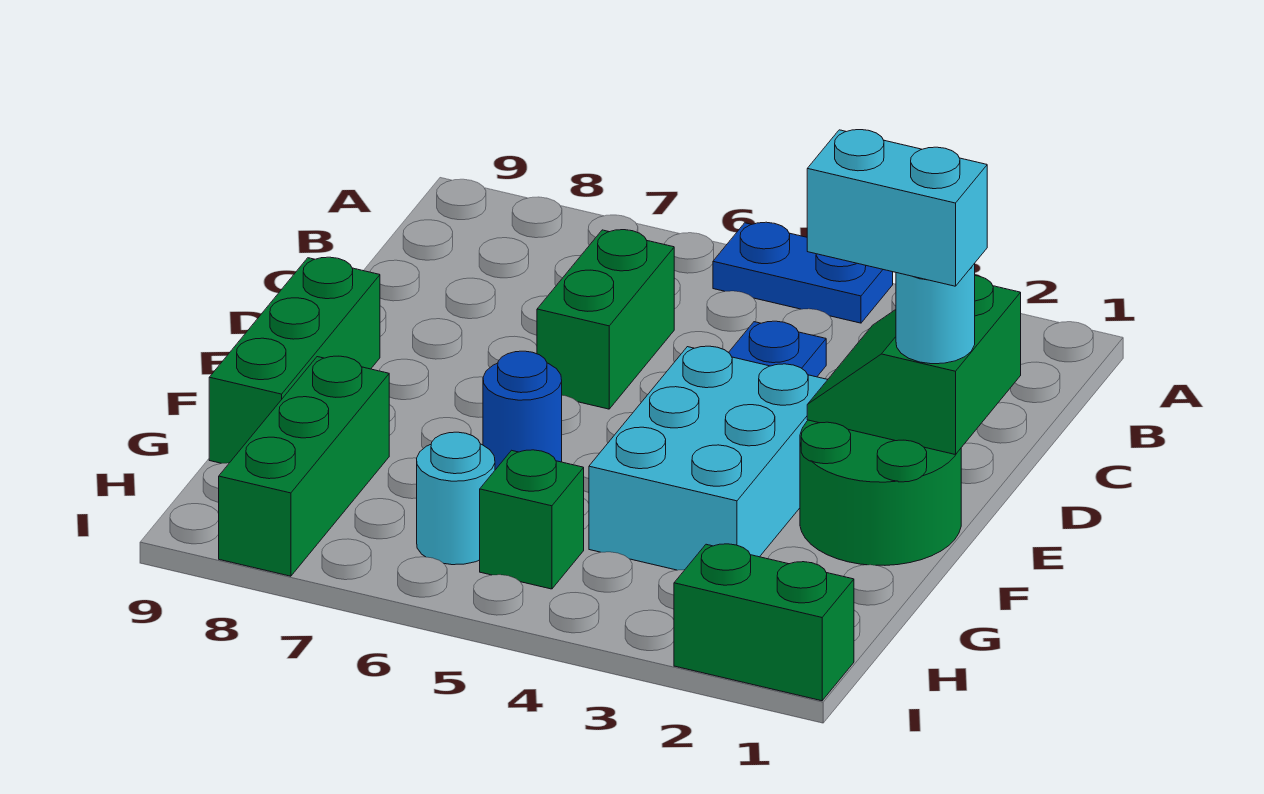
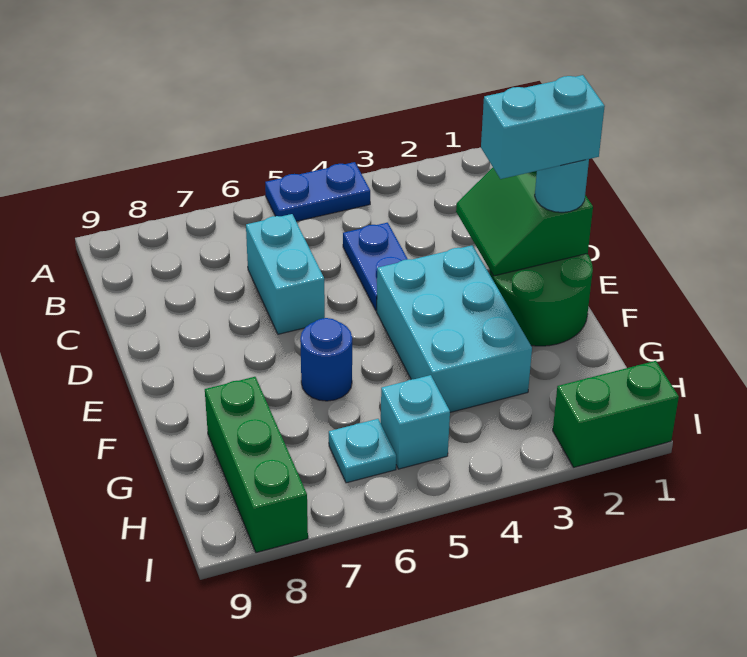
green brick C6:D6 level 1 -> cyan brick C6:D6 level 1
green brick E9:G9 level 1 -> none
green brick H5 level 1 -> cyan brick H5 level 1
cyan round brick H6 level 1 -> cyan plate H6 level 1

